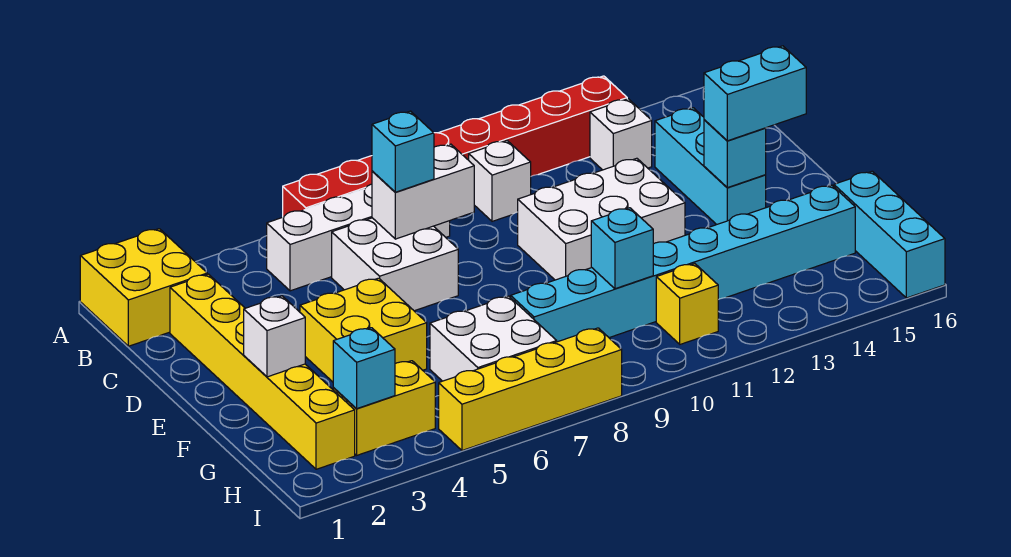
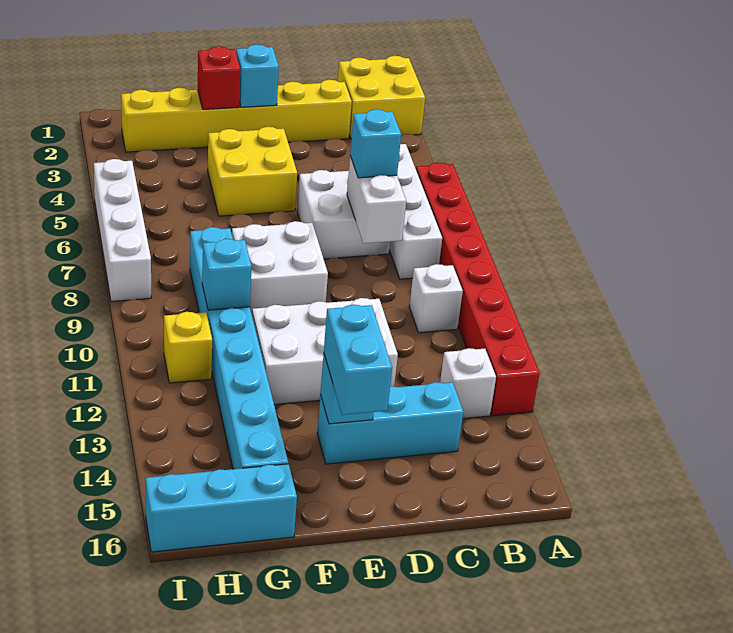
white brick D10:E12 level 1 -> white brick D11:F12 level 1
white brick F2 level 2 -> red brick F2 level 2
white brick G6:H7 level 1 -> white brick E8:F9 level 1
yellow brick H3:H4 level 1 -> none
cyan brick H3 level 2 -> cyan brick E2 level 2
yellow brick I5:I8 level 1 -> white brick I5:I8 level 1

